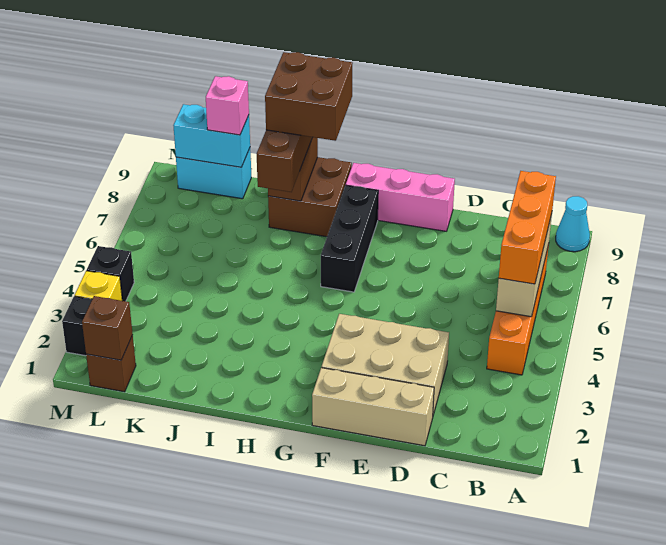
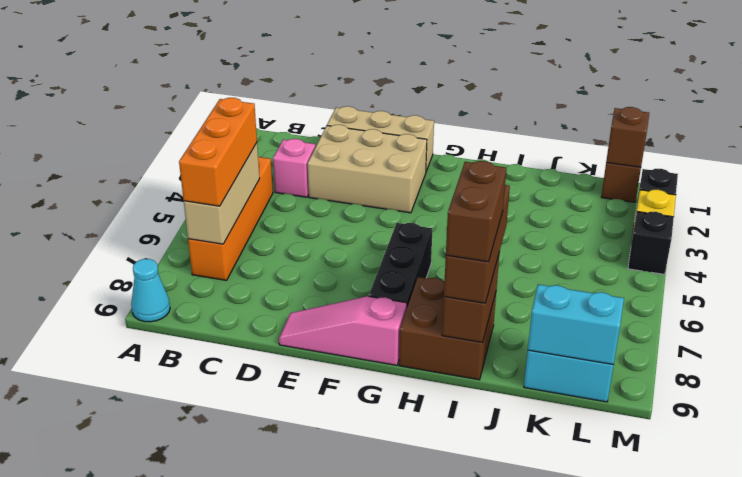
pink brick E9:G9 level 1 -> pink slope E9:G9 level 1 top G
brown brick H8:I9 level 4 -> brown brick I8:I9 level 4
pink brick K9 level 3 -> pink brick C3 level 1

